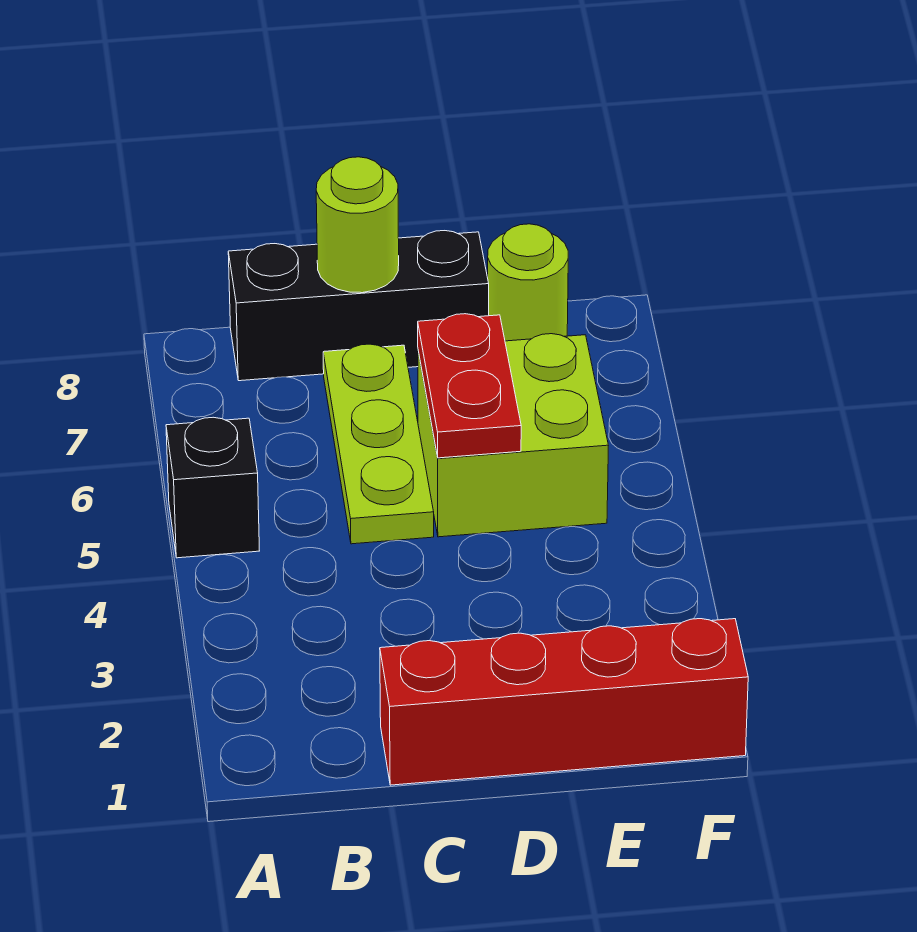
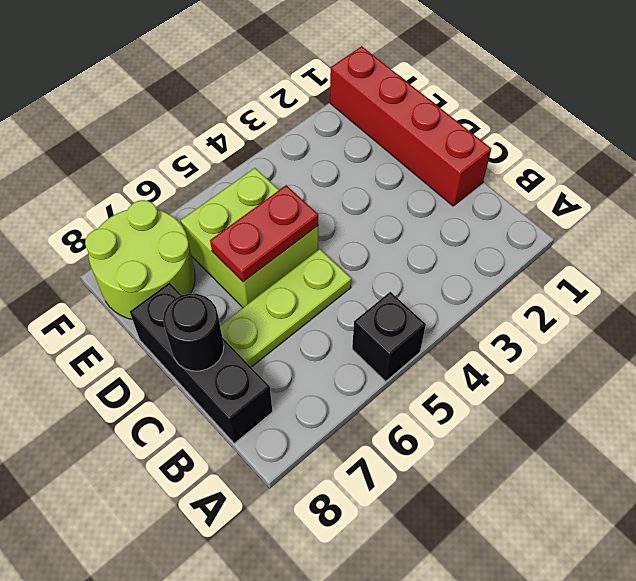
lime round brick C8 level 2 -> black round brick C8 level 2
lime round brick E8 level 1 -> lime round brick E7:F8 level 1

